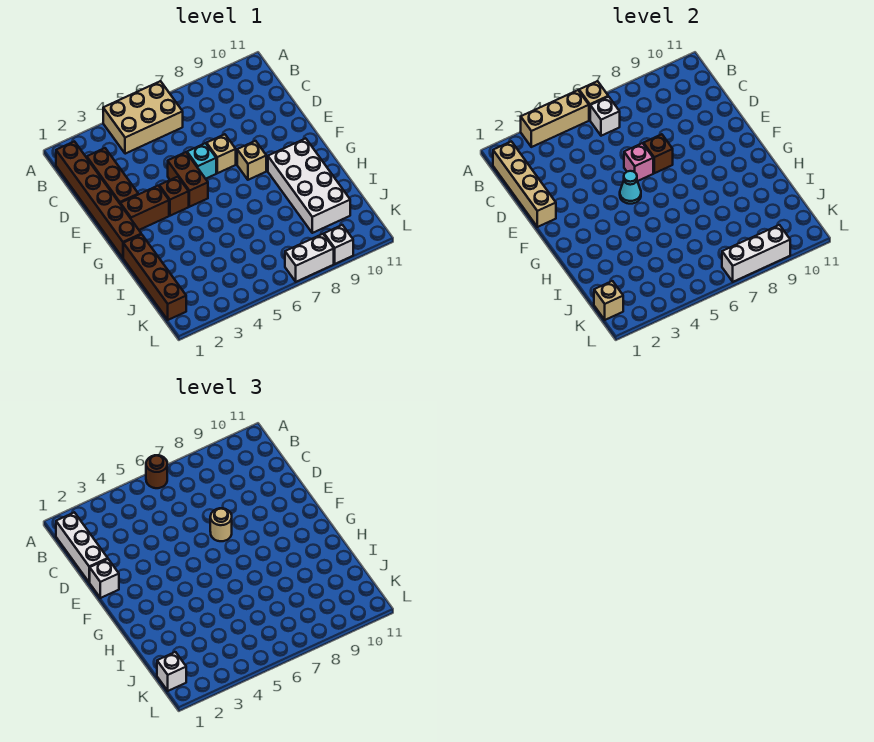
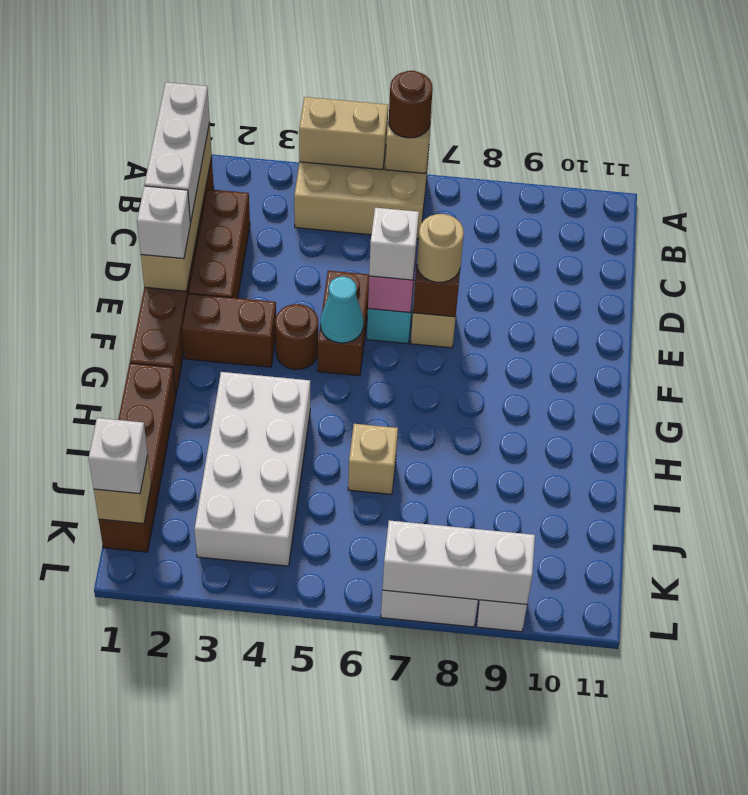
tan brick A3:A5 level 2 -> tan brick A4:A5 level 2
white brick B6 level 2 -> white brick E6 level 3
brown brick F4 level 1 -> brown round brick F4 level 1
tan brick F8 level 1 -> tan brick I6 level 1
white brick G9:J10 level 1 -> white brick H3:K4 level 1

